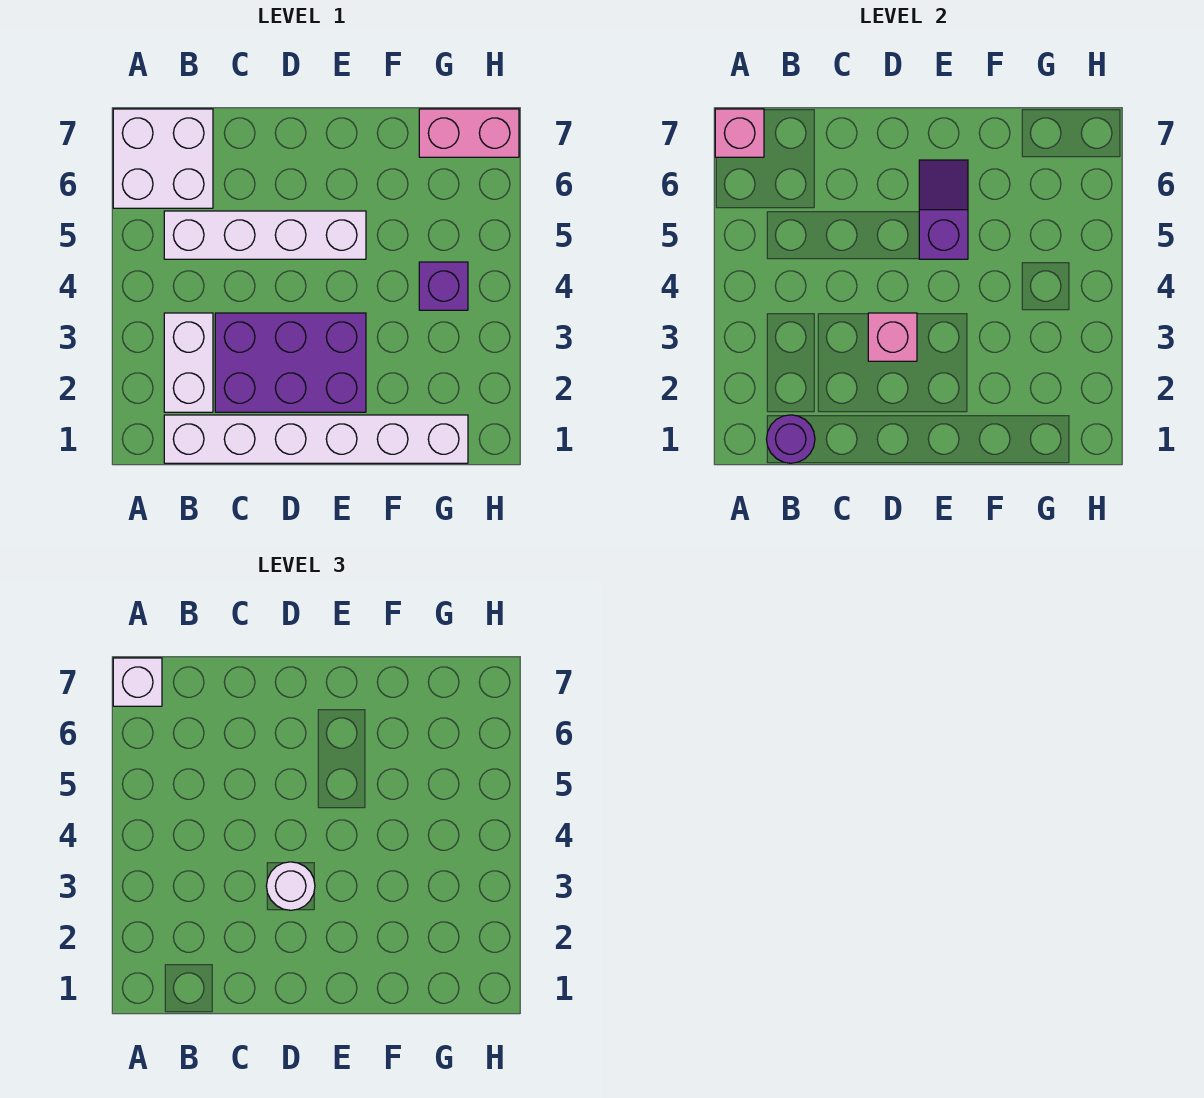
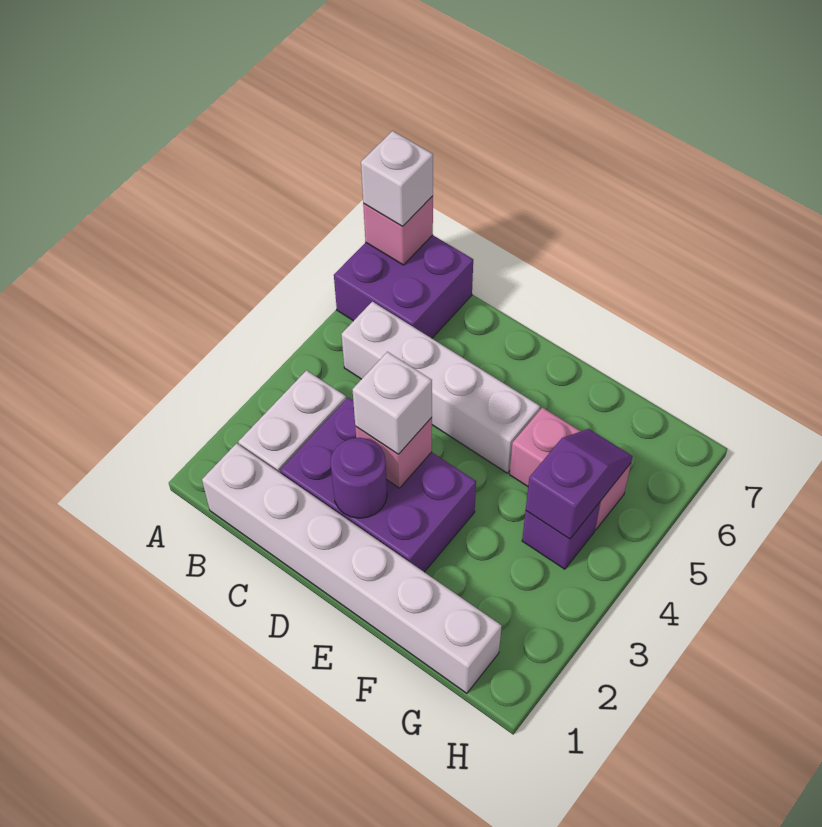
white brick A6:B7 level 1 -> purple brick A6:B7 level 1
purple round brick B1 level 2 -> purple round brick D2 level 2
white round brick D3 level 3 -> white brick D3 level 3
purple slope E5:E6 level 2 top 5 -> purple slope G4:G5 level 2 top 4
pink brick G7:H7 level 1 -> pink brick F5:G5 level 1

